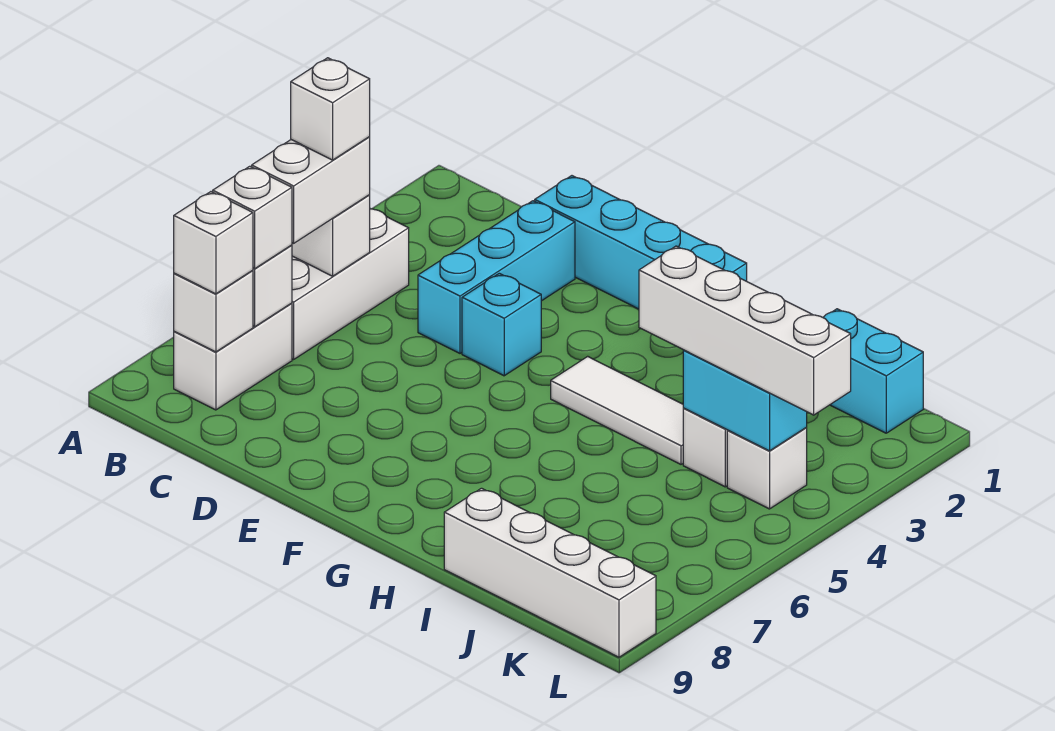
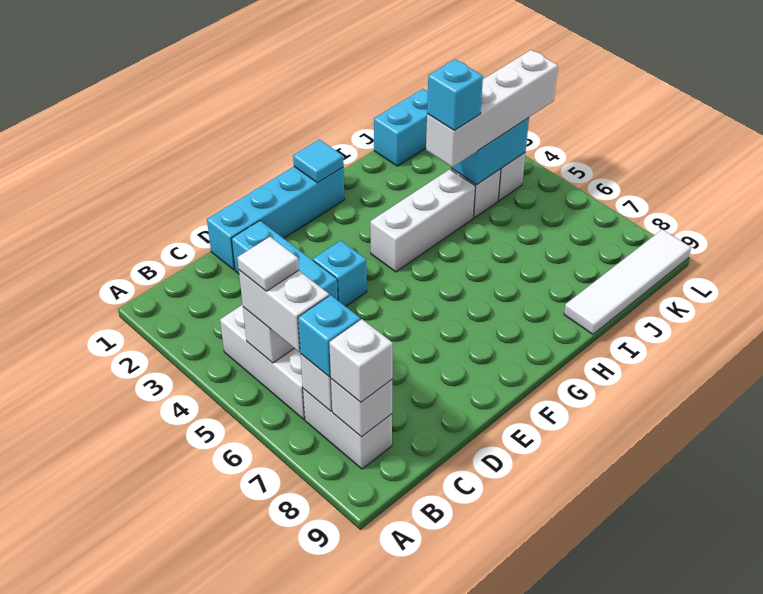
white brick B5 level 4 -> white tile B5 level 4
white brick B7 level 3 -> cyan brick B7 level 3
none -> cyan tile G1 level 2
white tile G4:I4 level 1 -> white brick G4:I4 level 1
none -> cyan brick I4 level 4
white brick I9:L9 level 1 -> white tile I9:L9 level 1

